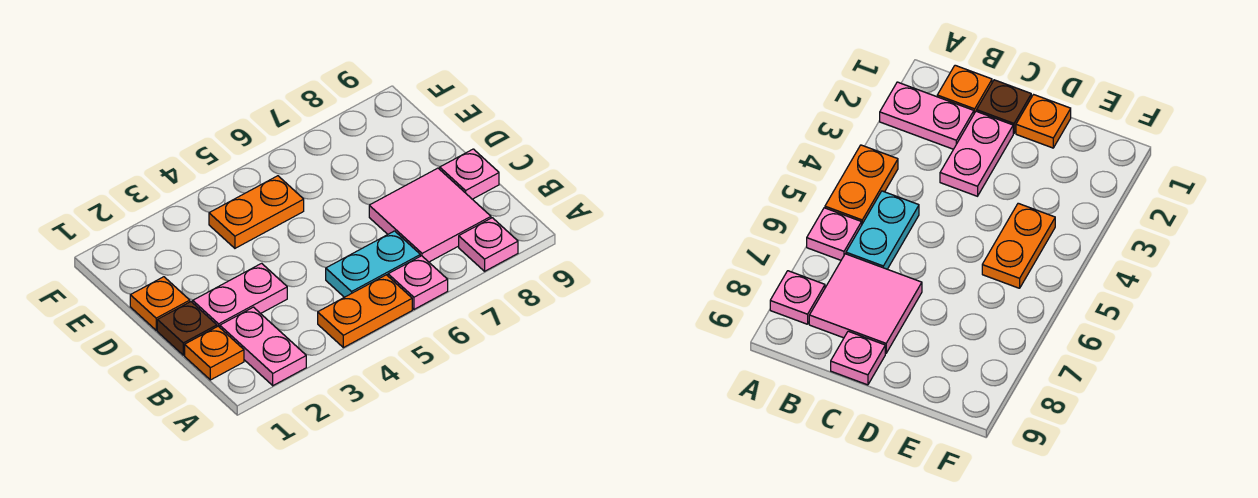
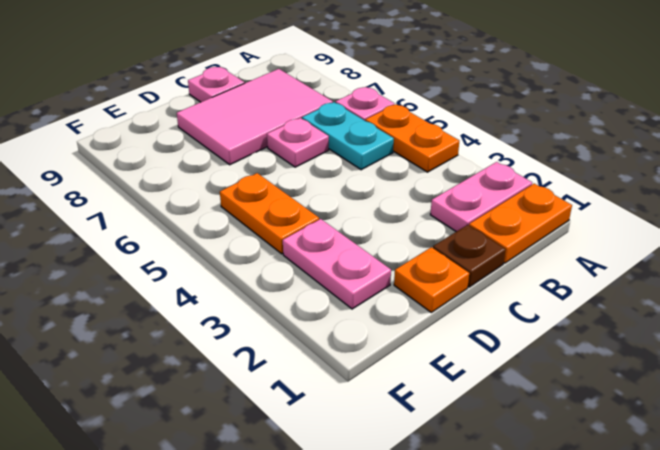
pink plate A8 level 1 -> pink plate C6 level 1
orange plate B1 level 1 -> orange plate A1:B1 level 1
pink tile B7:C8 level 1 -> pink tile B7:D8 level 1
pink plate C2:C3 level 1 -> pink plate E2:E3 level 1

